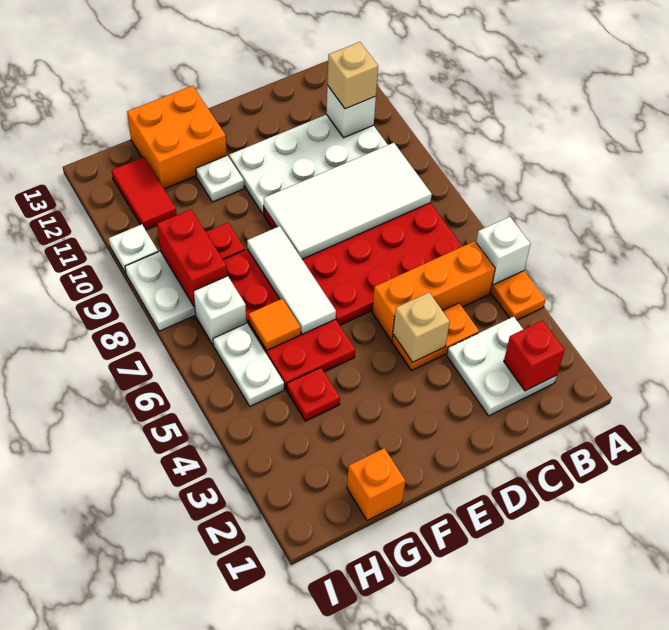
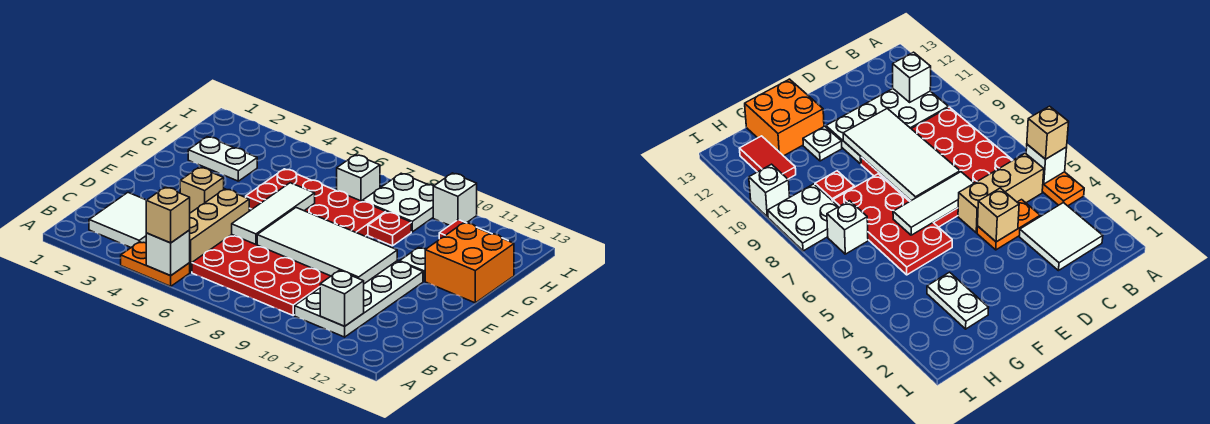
white plate B2:C3 level 1 -> white tile B2:C3 level 1
red brick B2 level 2 -> none
orange brick B5:D5 level 1 -> tan brick B5:D5 level 1
white tile B8:E9 level 2 -> white tile D7:E10 level 2
tan brick B11 level 3 -> tan brick A5 level 3
white tile F6:F8 level 2 -> white tile D6:F6 level 2
orange brick G1 level 1 -> none
red plate G4 level 1 -> none
orange tile G6 level 2 -> none
white plate H5:H6 level 1 -> white plate G2:G3 level 1
red brick H8:H9 level 2 -> none
white plate I10 level 1 -> white brick I10 level 1

